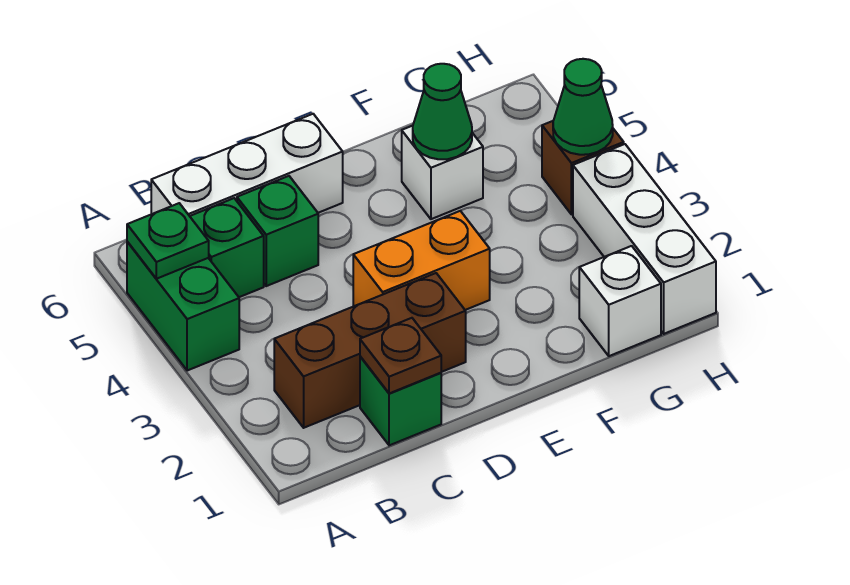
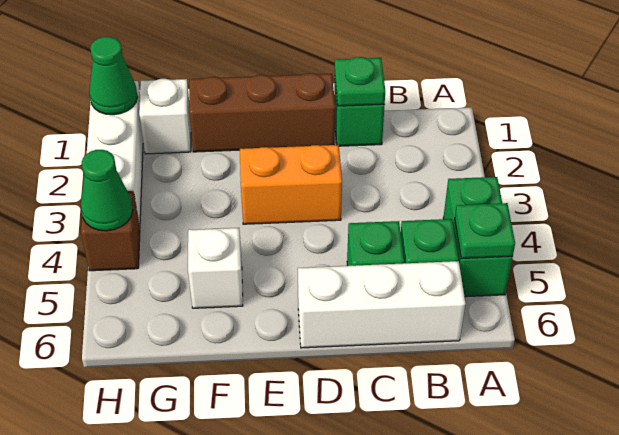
brown brick B2:D2 level 1 -> brown brick D1:F1 level 1
brown plate C1 level 2 -> green plate C1 level 2
green cone F5 level 2 -> green cone H1 level 2

